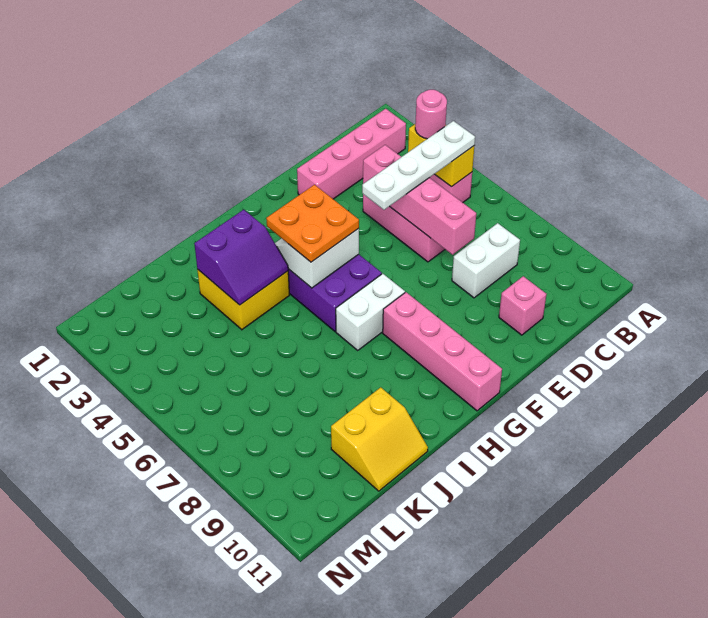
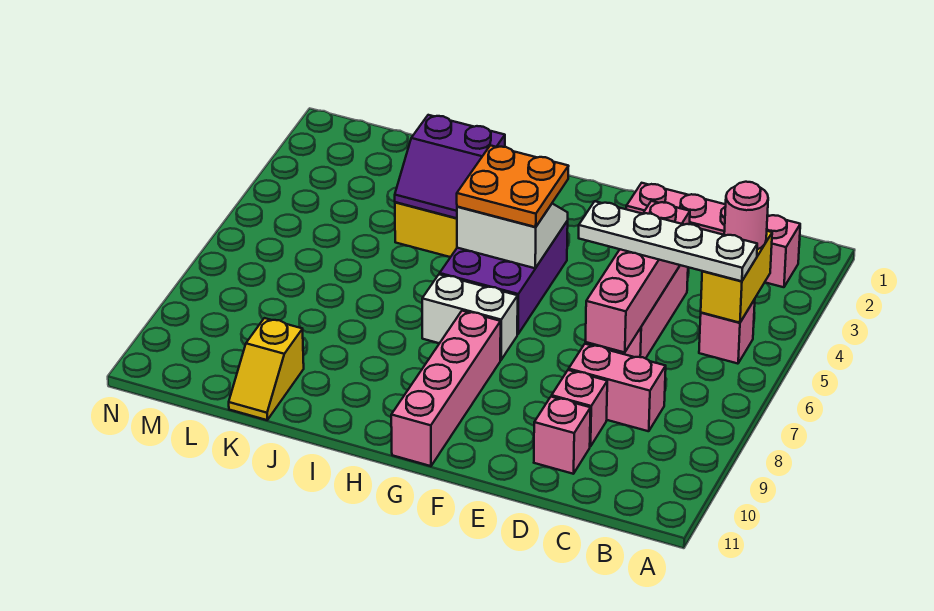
white brick C8:D8 level 1 -> pink brick C8:D8 level 1
none -> pink brick D9 level 1
yellow slope J10:K11 level 1 top 10 -> yellow slope K10:K11 level 1 top 10

